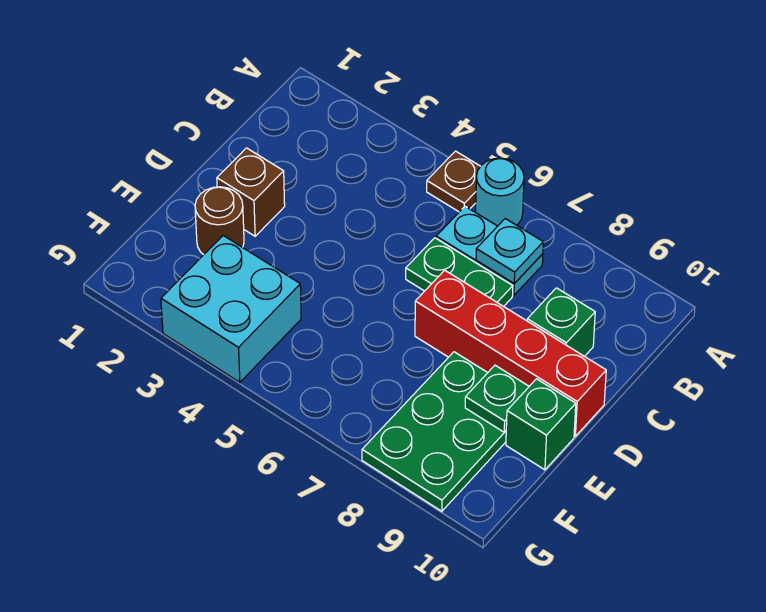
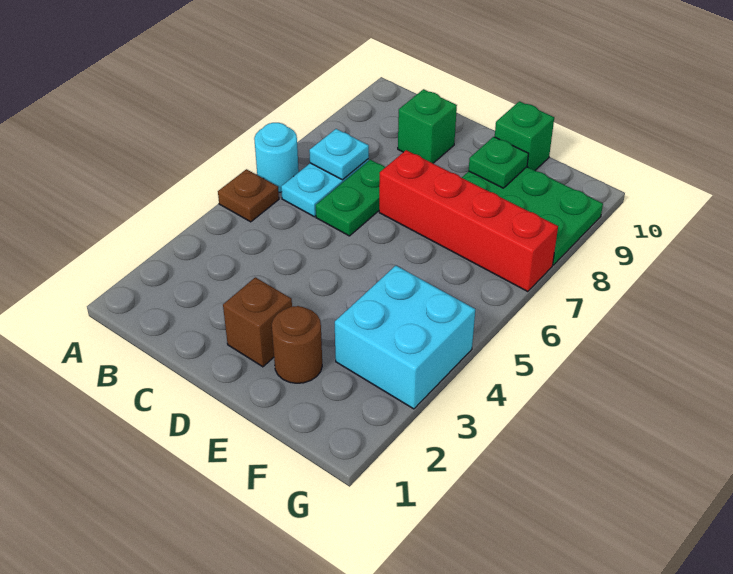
red brick D7:D10 level 1 -> red brick D7:G7 level 1

